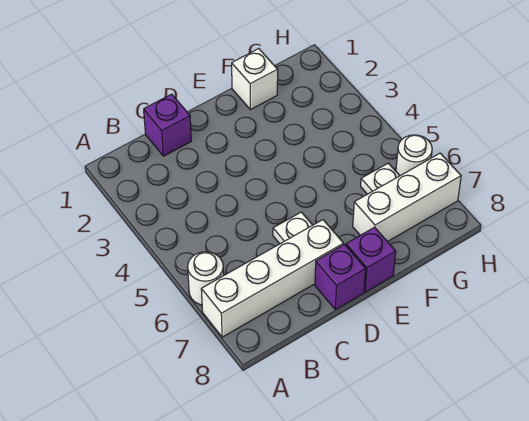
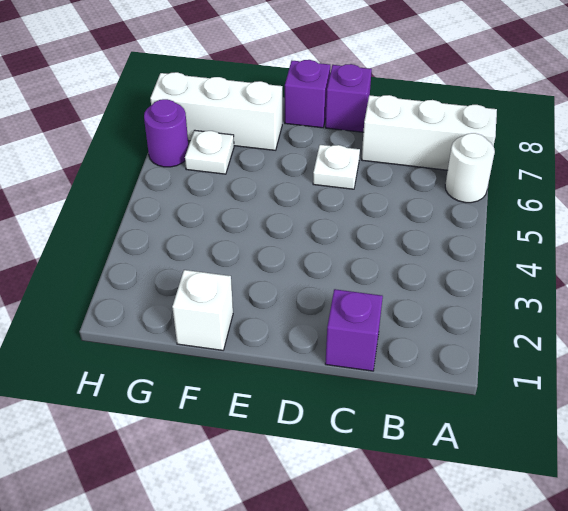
white brick A7:D7 level 1 -> white brick A7:C7 level 1
white round brick H6 level 1 -> purple round brick H6 level 1

